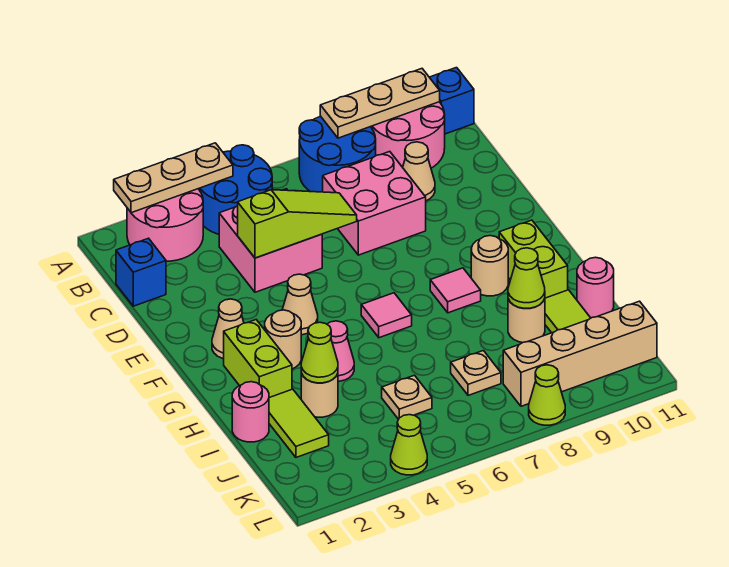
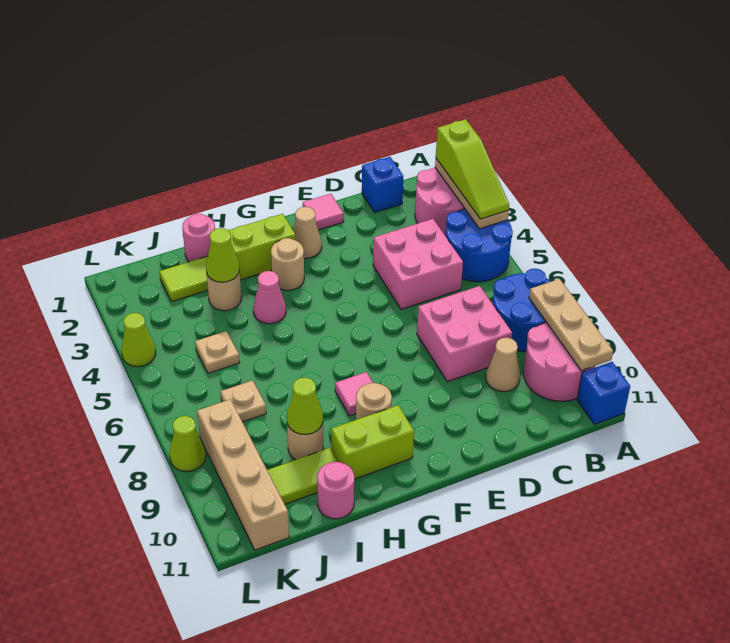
lime slope D4:D6 level 2 top 4 -> lime slope A2:A4 level 3 top 2
tan cone F4 level 1 -> none
pink tile G6 level 1 -> pink tile E1 level 1

